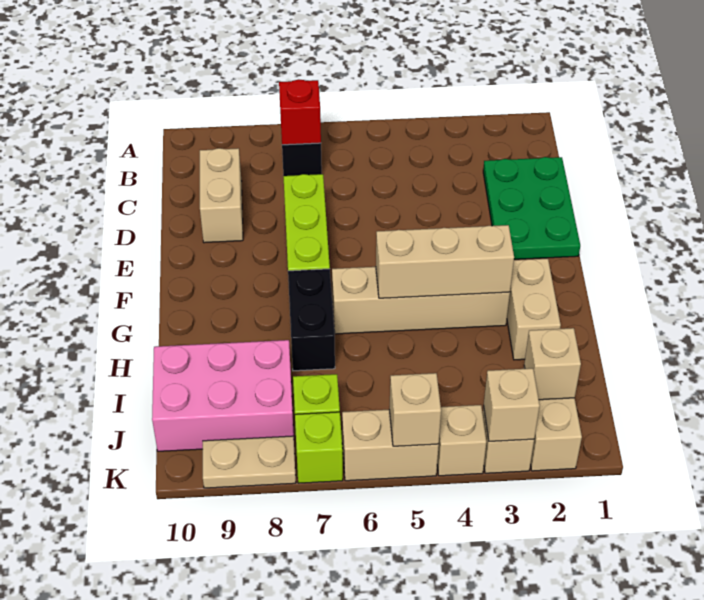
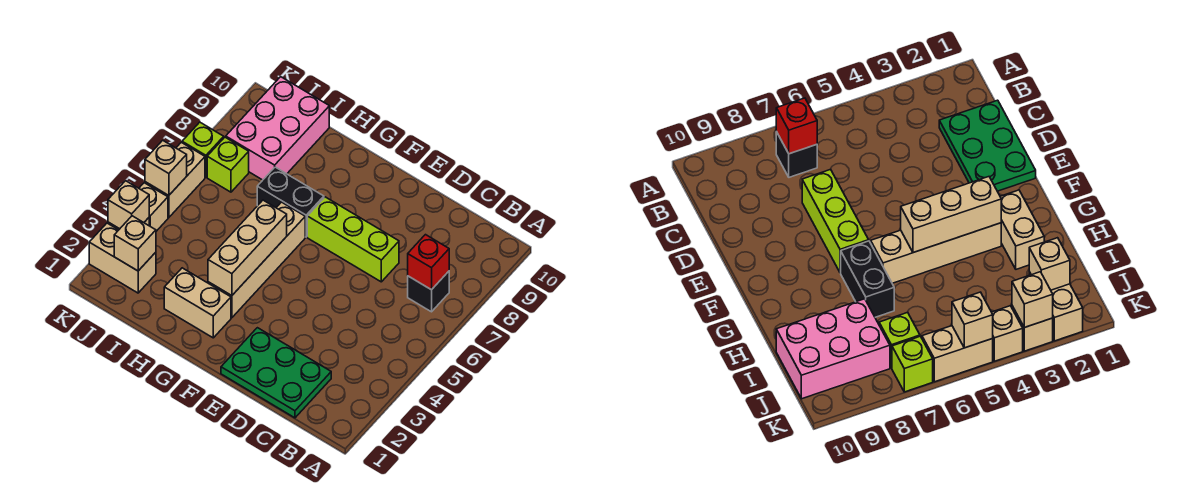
tan brick C9:D9 level 1 -> none
tan plate K8:K9 level 1 -> none

